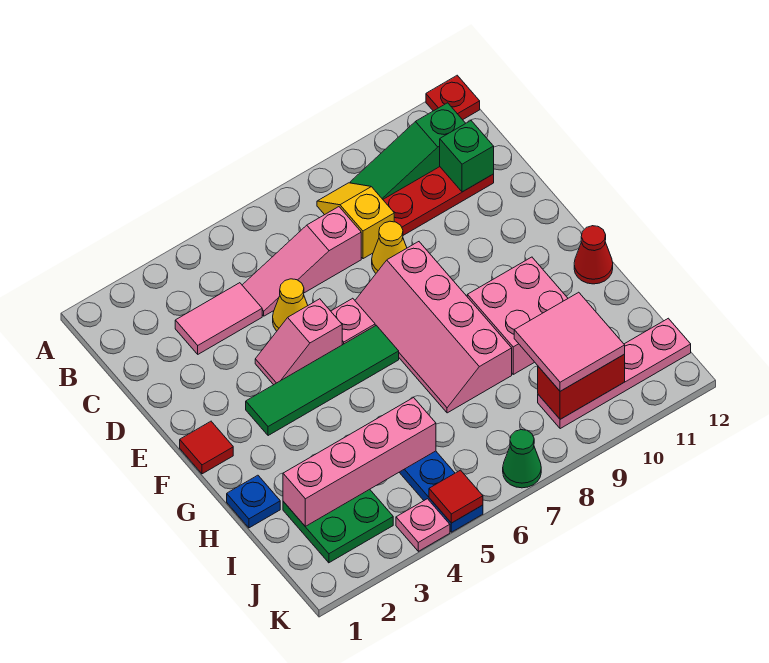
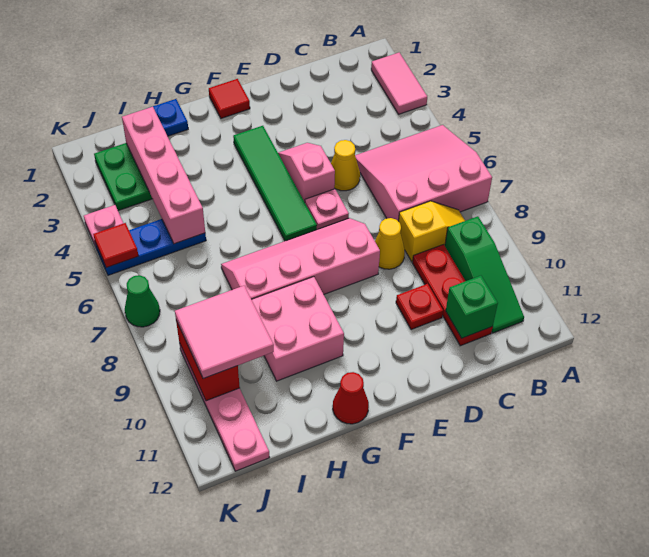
red plate A12 level 1 -> red plate D10 level 1
green slope B9:B11 level 1 top 11 -> green slope B9:B11 level 1 top 9
pink tile C3:C4 level 1 -> pink tile A2:A3 level 1
pink slope C5:C7 level 1 top 7 -> pink slope A5:C7 level 1 top 7

